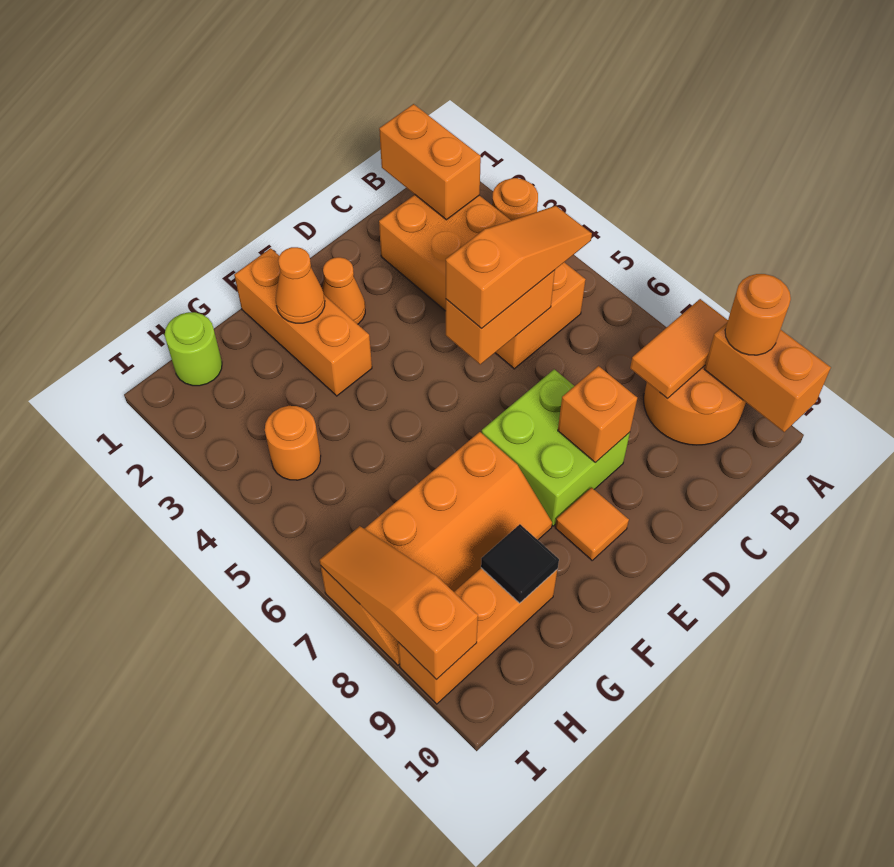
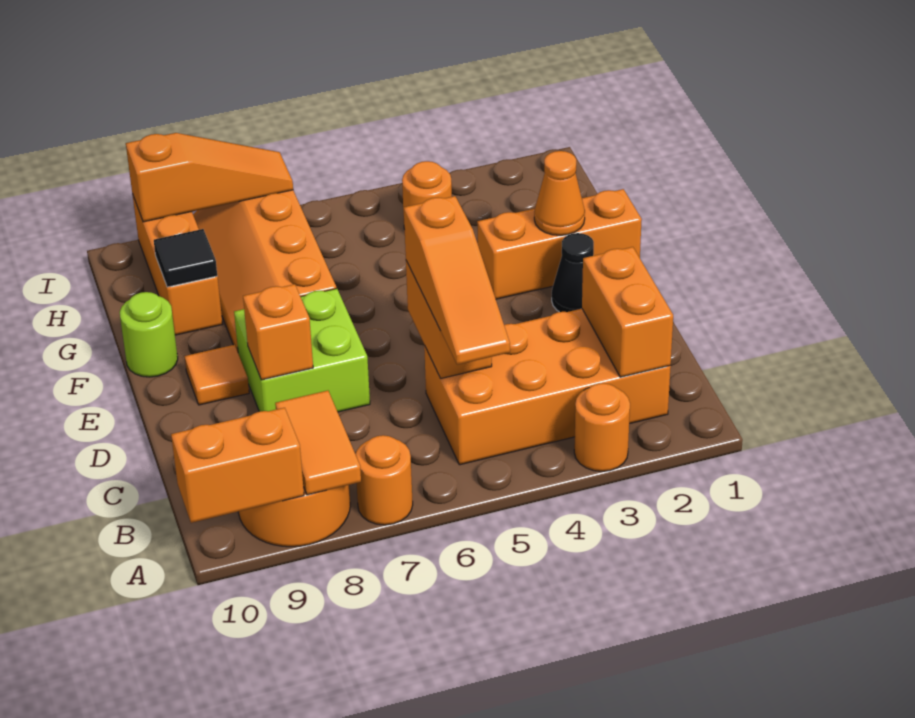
orange round brick A9 level 3 -> orange round brick A7 level 1
orange brick B1:B2 level 2 -> orange brick B2:C2 level 2
orange cone E2 level 1 -> black cone E2 level 1
lime round brick H1 level 1 -> lime round brick F10 level 1

